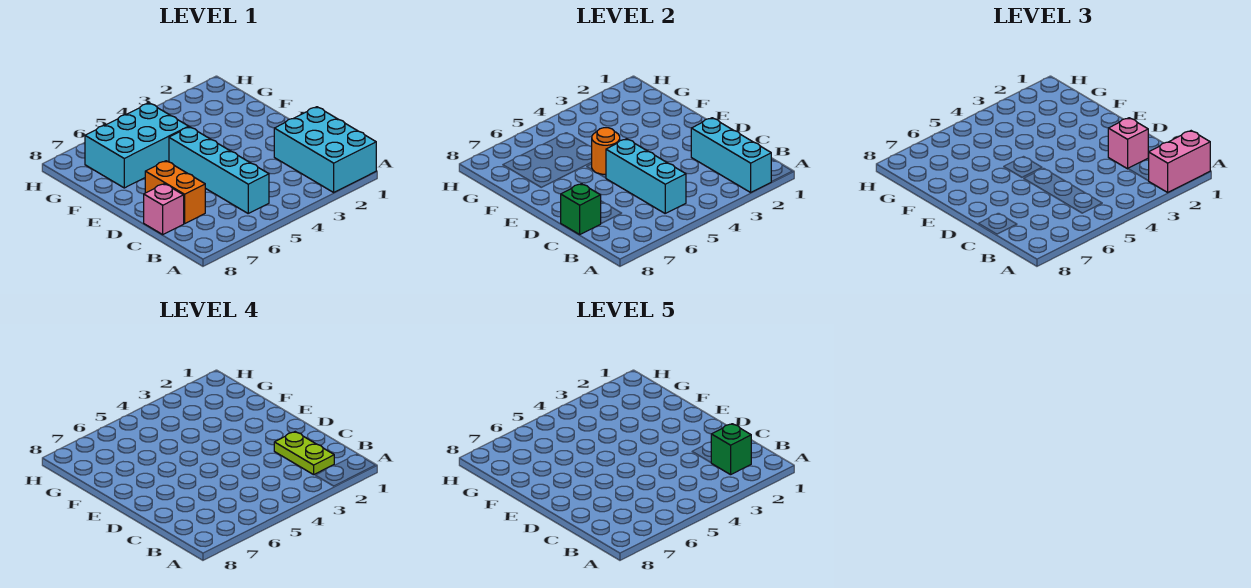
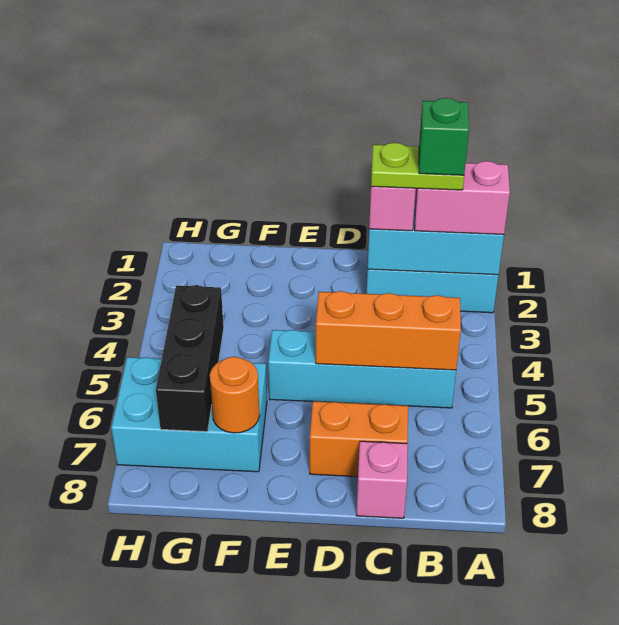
pink brick A1:A2 level 3 -> pink brick A2:B2 level 3
cyan brick B5:D5 level 2 -> orange brick B5:D5 level 2
green brick C8 level 2 -> none
orange round brick E5 level 2 -> orange round brick F7 level 2
cyan brick F5:G7 level 1 -> cyan brick F6:H7 level 1
none -> black brick G5:G7 level 2

